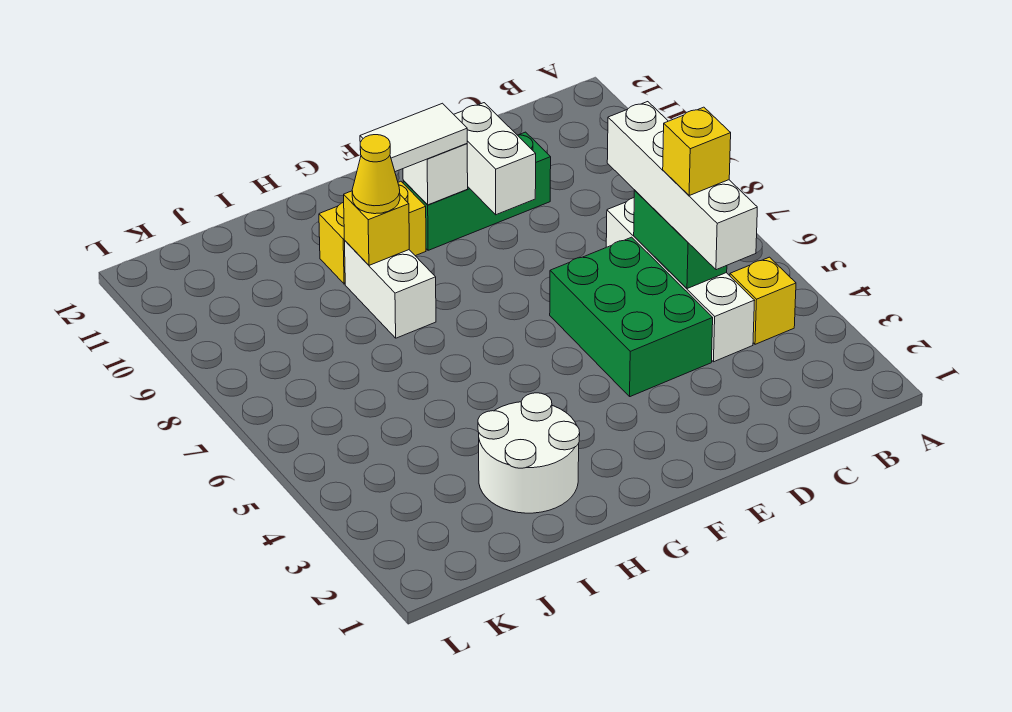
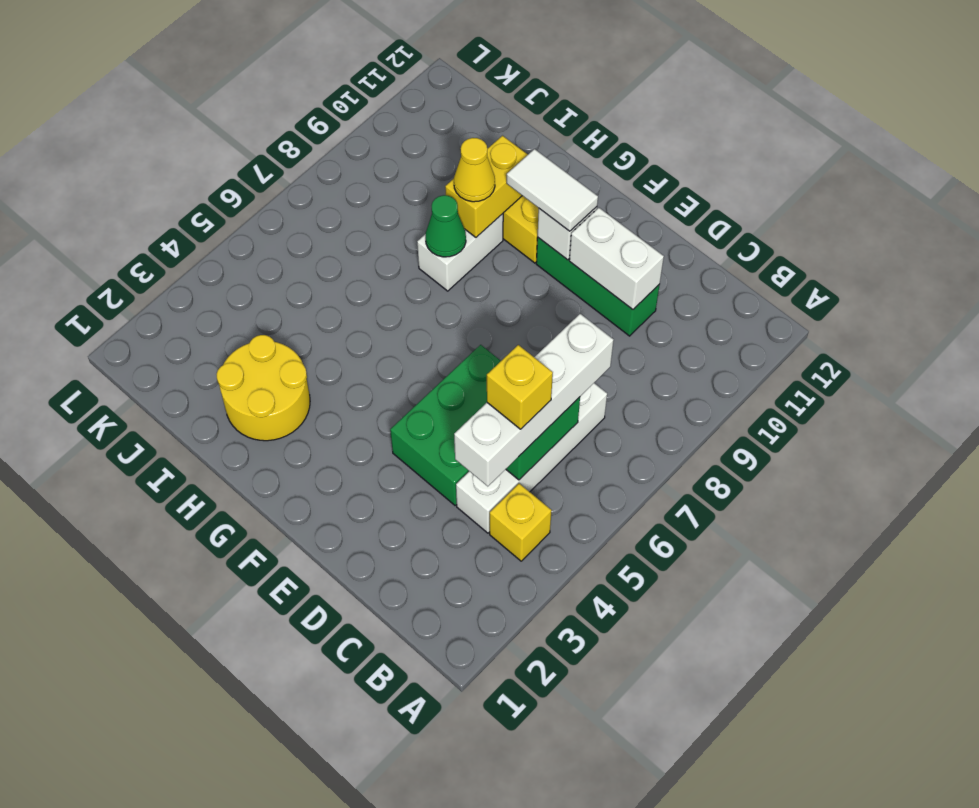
white brick E9:E10 level 2 -> white brick D10:E10 level 2
white round brick H2:I3 level 1 -> yellow round brick H2:I3 level 1
none -> green cone H8 level 2
yellow brick H9 level 2 -> yellow brick H9:H10 level 2

